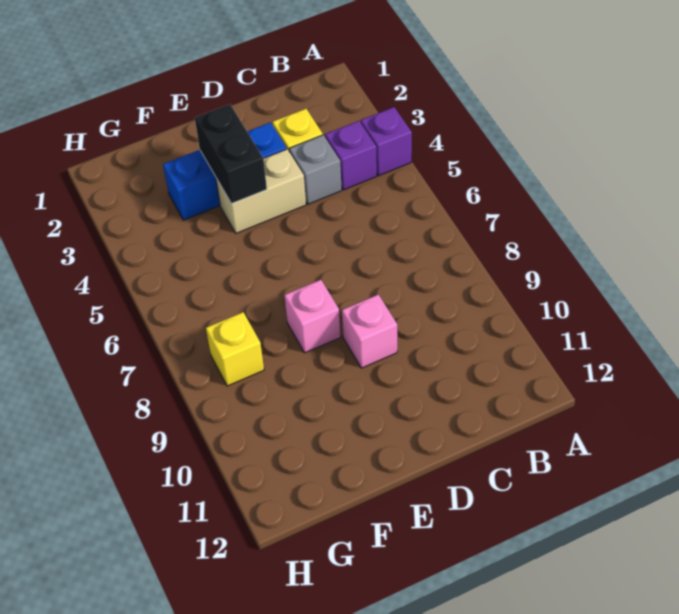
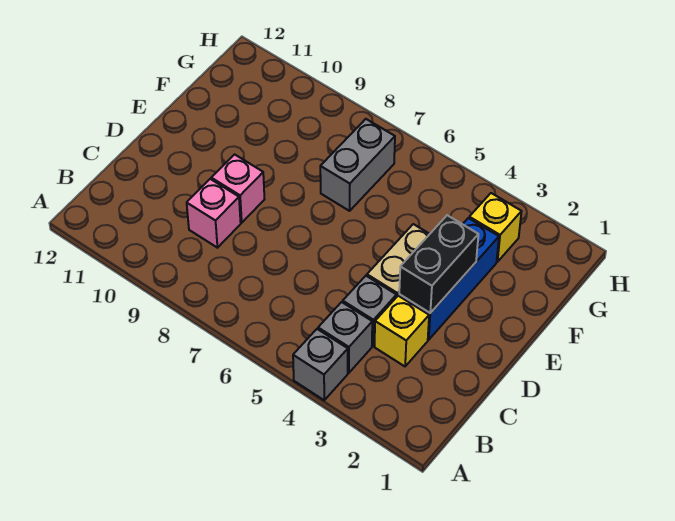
purple brick A4 level 1 -> grey brick A4 level 1
purple brick B4 level 1 -> grey brick B4 level 1
black brick E3:E4 level 2 -> black brick D3:E3 level 2
pink brick E8 level 1 -> pink brick C9 level 1
none -> grey brick F7:G7 level 1
yellow brick G8 level 1 -> yellow brick G3 level 1

